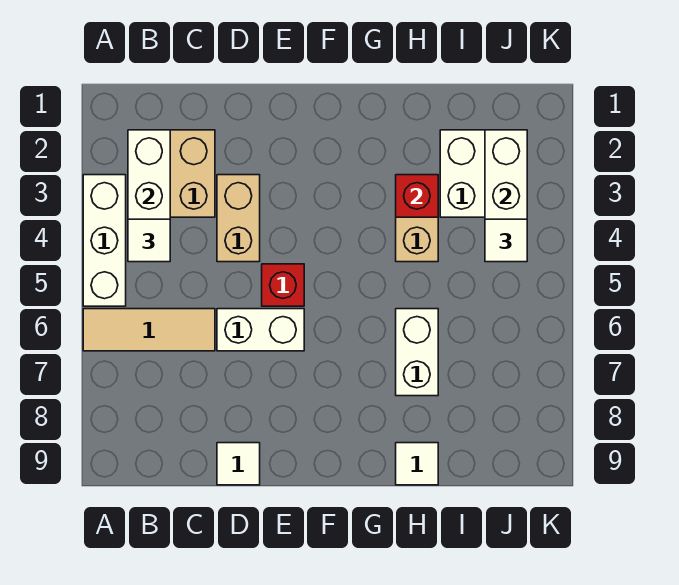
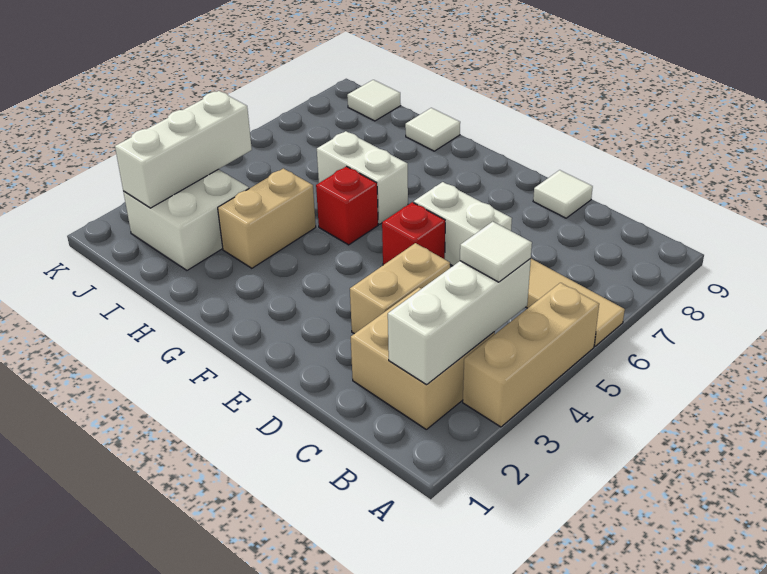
white brick A3:A5 level 1 -> tan brick A3:A5 level 1
red brick H3 level 2 -> red brick G5 level 1
white brick H6:H7 level 1 -> white brick G6:H6 level 1
white tile J4 level 3 -> white tile J9 level 1

